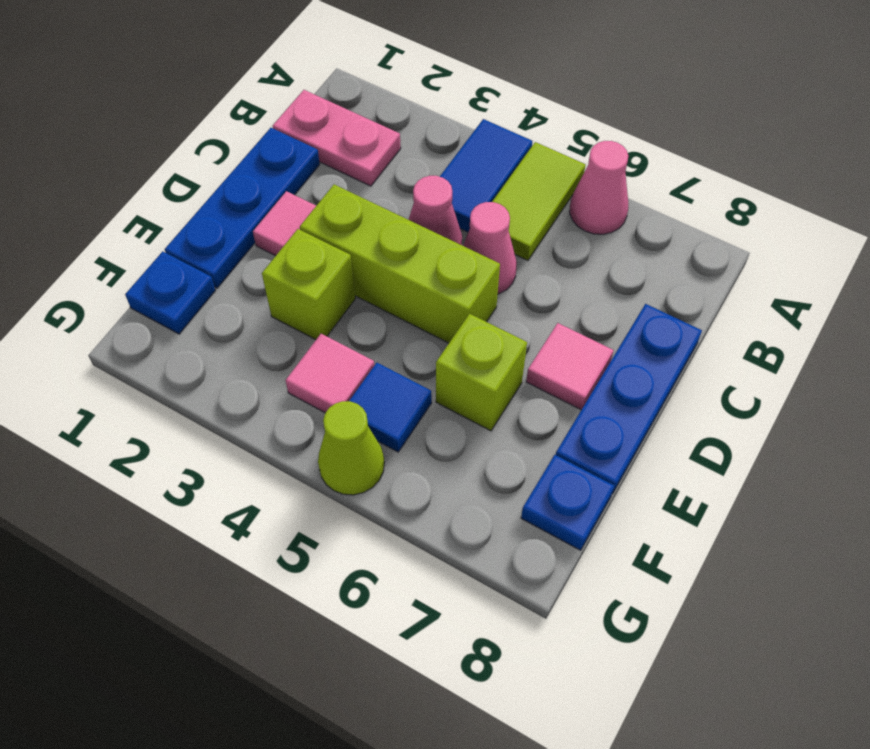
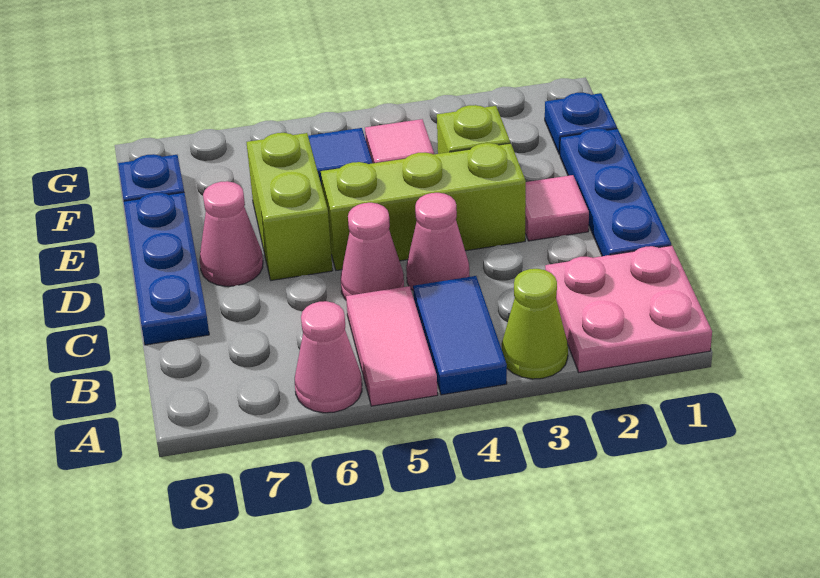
lime tile A5:B5 level 1 -> pink tile A5:B5 level 1
pink plate B1:B2 level 1 -> pink plate A1:B2 level 1
pink tile D7 level 1 -> pink cone D7 level 1
lime brick E6 level 1 -> lime brick D6:E6 level 1
lime cone G5 level 1 -> lime cone A3 level 1

